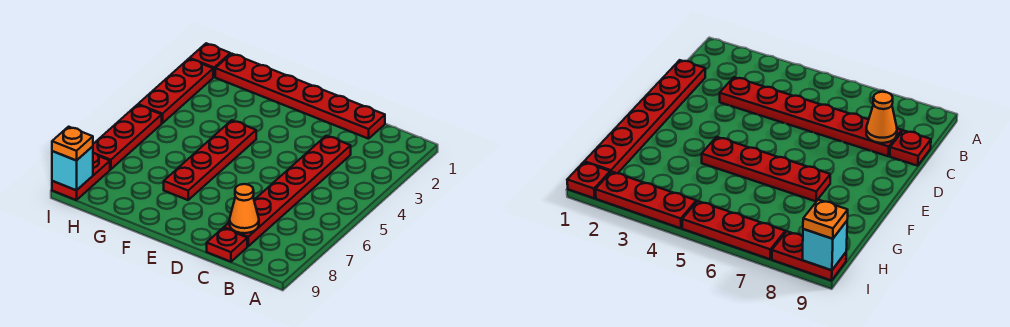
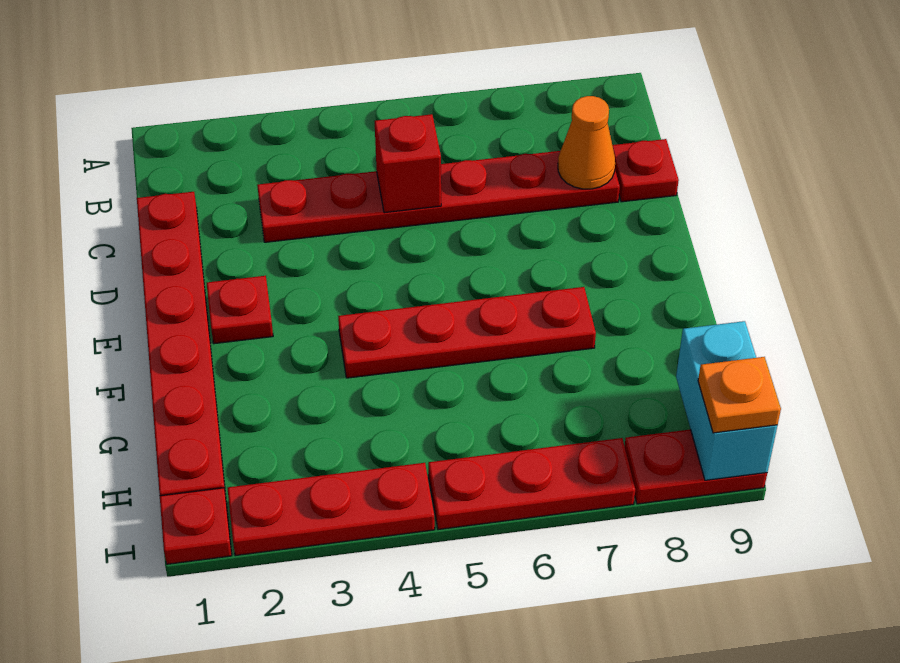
none -> red brick C5 level 2
none -> red plate E2 level 1
cyan brick I9 level 2 -> cyan brick H9:I9 level 2

